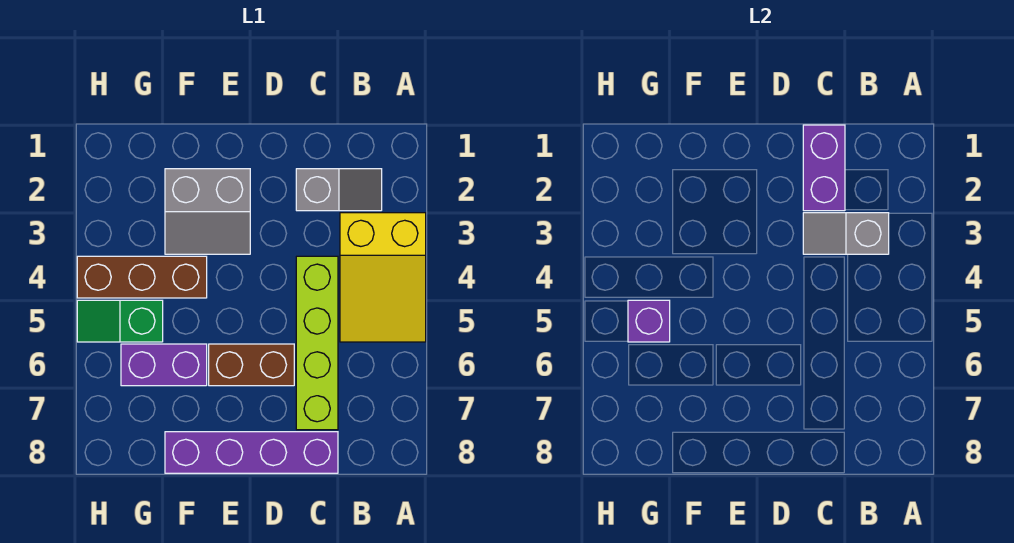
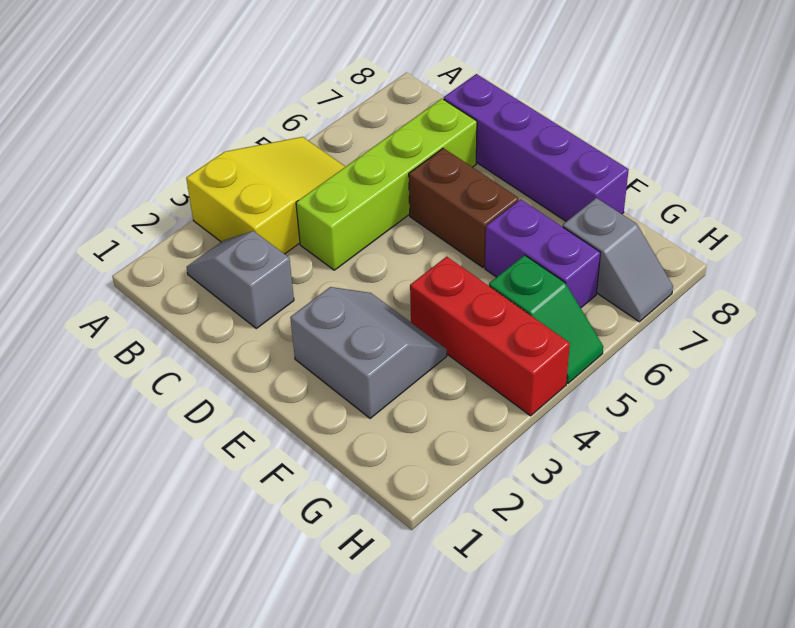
grey slope B3:C3 level 2 top B -> grey slope G7:H7 level 1 top G
purple brick C1:C2 level 2 -> none
brown brick F4:H4 level 1 -> red brick F4:H4 level 1
purple brick G5 level 2 -> none

